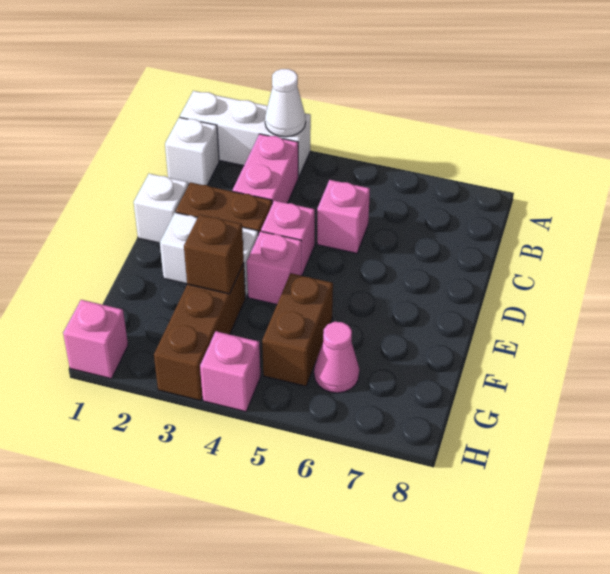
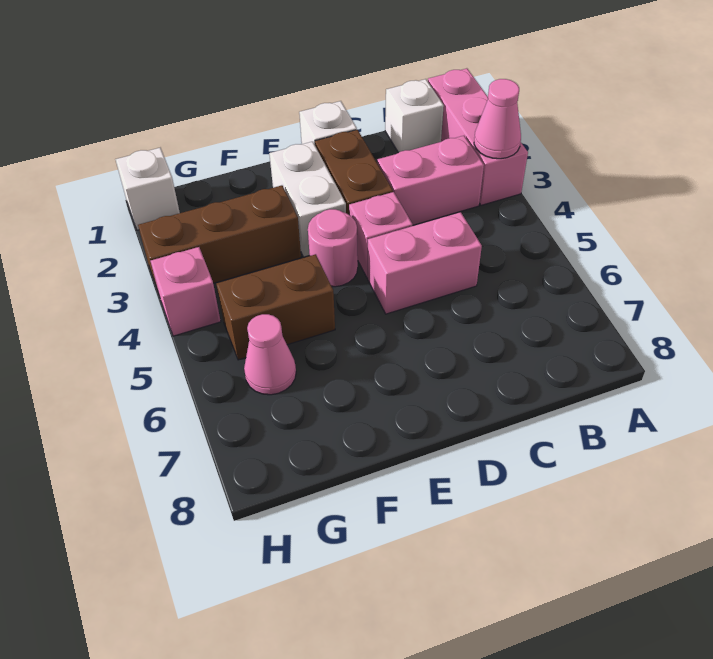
white brick A1:A3 level 1 -> pink brick A1:A3 level 1
white cone A3 level 2 -> pink cone A3 level 2
pink brick C5 level 1 -> pink brick C5:D5 level 1
pink brick E4 level 1 -> pink round brick E4 level 1
brown brick F3 level 2 -> none
pink brick H1 level 1 -> white brick H1 level 1

